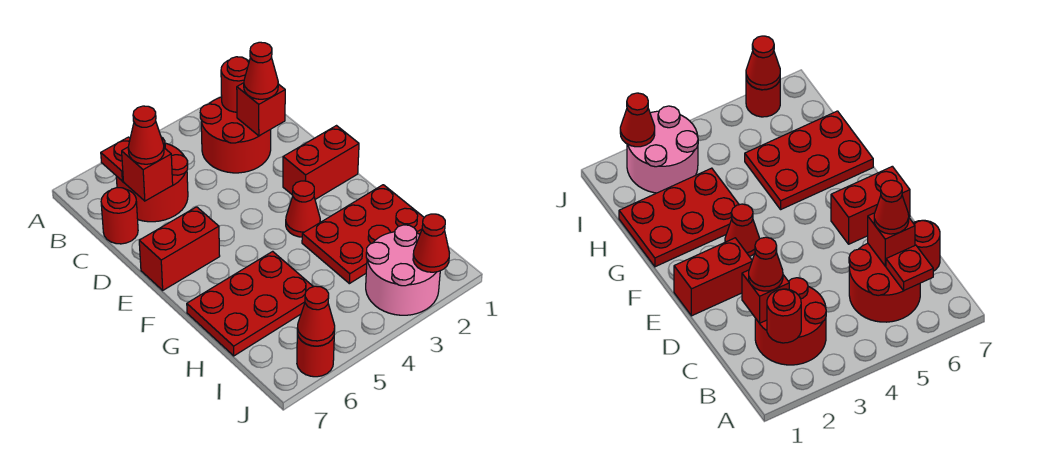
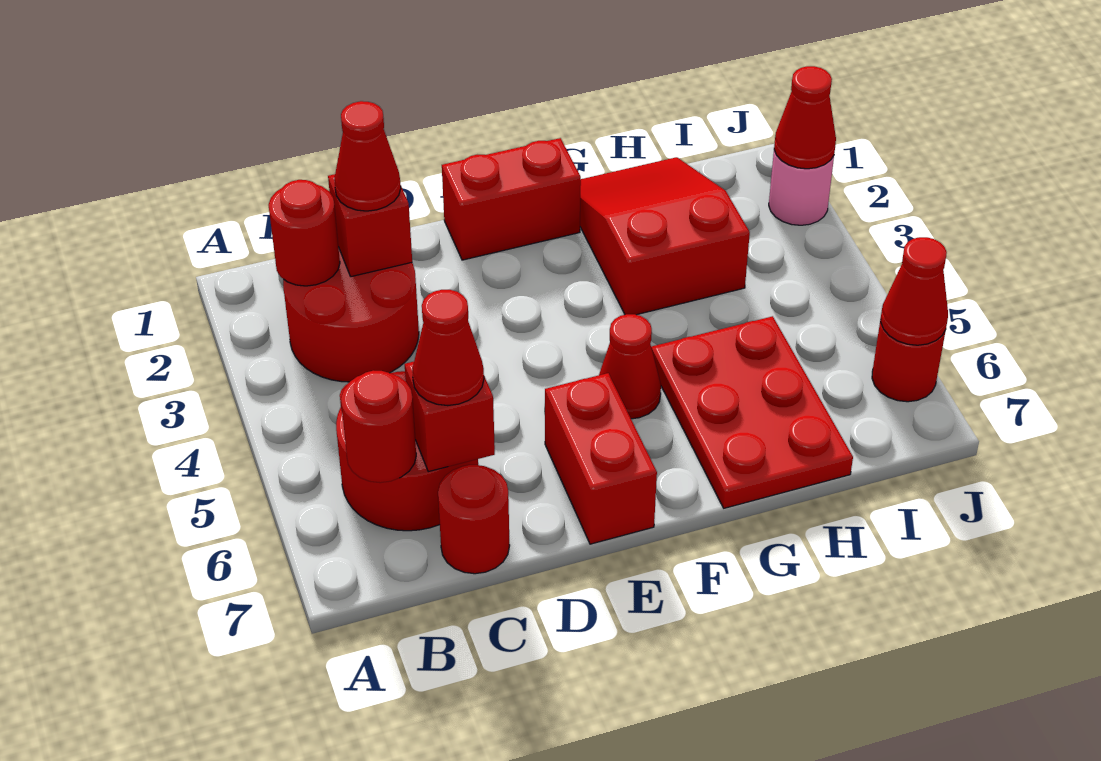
red plate B6 level 2 -> red round brick B6 level 2
red brick E1:E2 level 1 -> red brick E1:F1 level 1
red cone F3 level 1 -> red cone F5 level 1
red plate G1:H3 level 1 -> red slope G1:H3 level 1 top 3
pink round brick I2:J3 level 1 -> pink round brick J2 level 1

